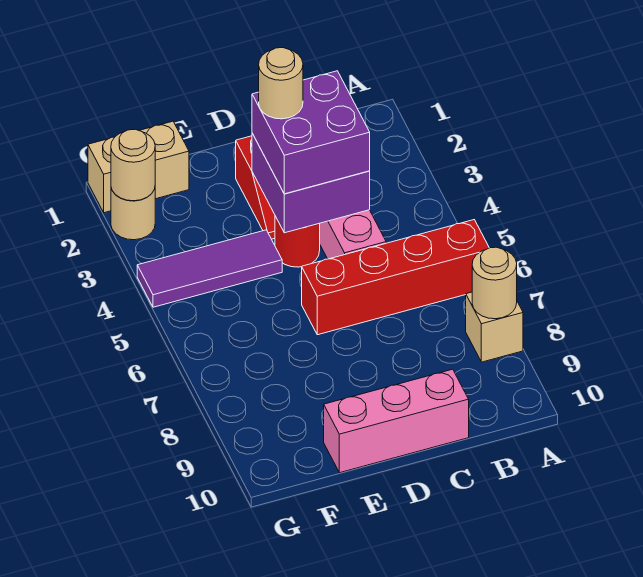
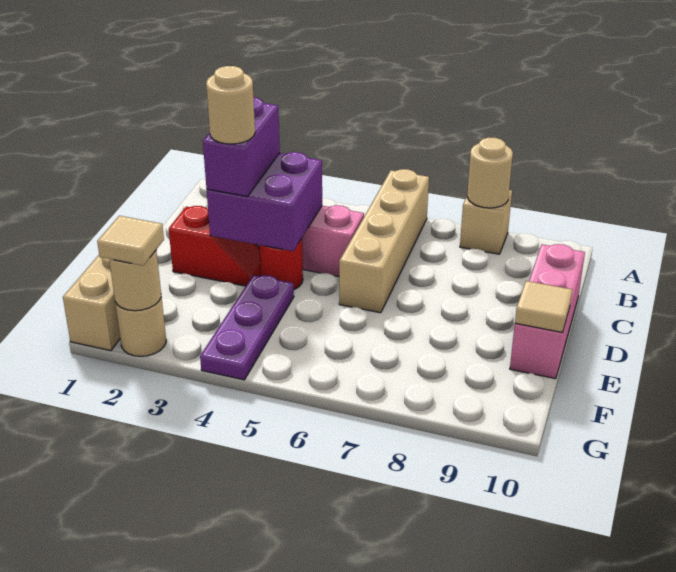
red brick A6:D6 level 1 -> tan brick A6:D6 level 1
purple brick C3:D4 level 3 -> purple brick C3:D3 level 3
purple tile E4:G4 level 1 -> purple plate E4:G4 level 1
none -> tan tile E10 level 2
none -> tan tile G2 level 3

